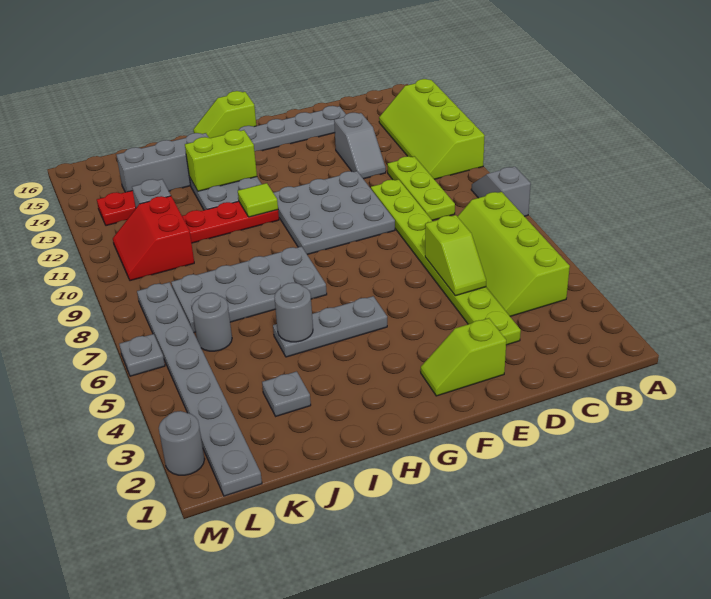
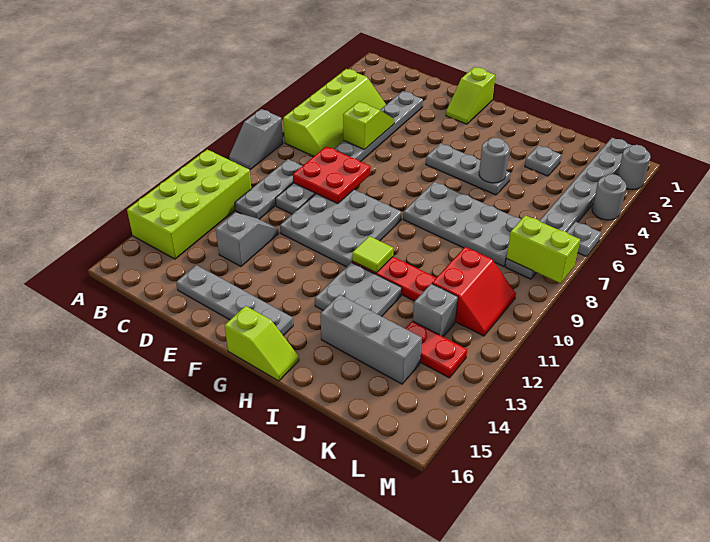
lime slope A11:B14 level 1 top A -> lime brick A11:B14 level 1
lime plate C9:C11 level 1 -> grey plate C9:C11 level 1
lime plate D3:D10 level 1 -> grey plate D3:D10 level 1
none -> red plate D8:E9 level 2
lime slope E2:F2 level 1 top E -> lime slope F1:F2 level 1 top 1
lime brick H13:I13 level 2 -> lime brick L8:M8 level 2
grey round brick K6 level 1 -> grey round brick M4 level 1

